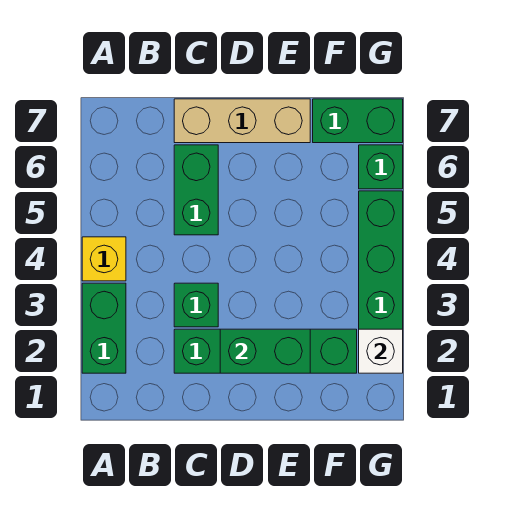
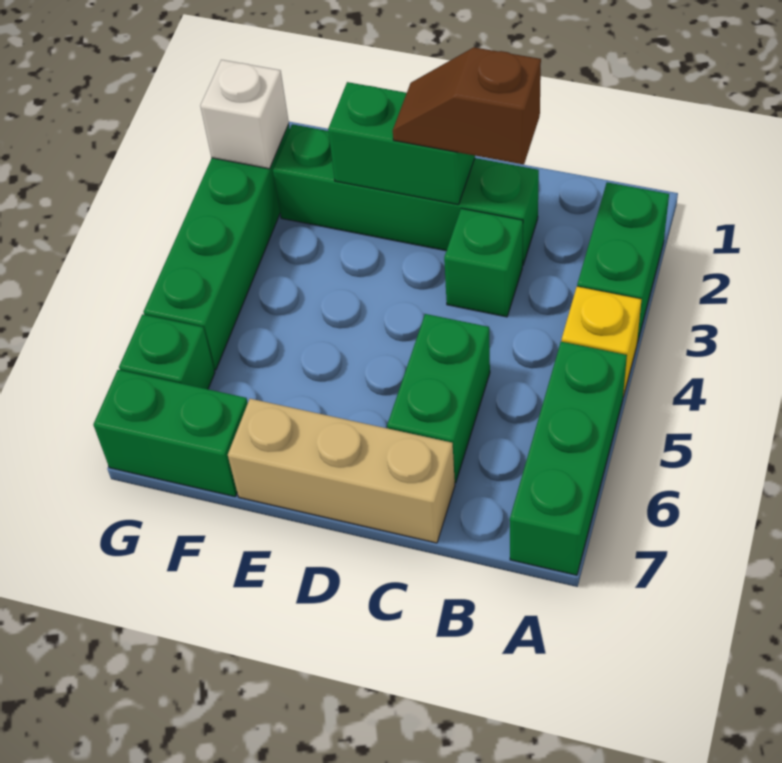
none -> green brick A5:A7 level 1
none -> brown slope C2:D2 level 3 top C

